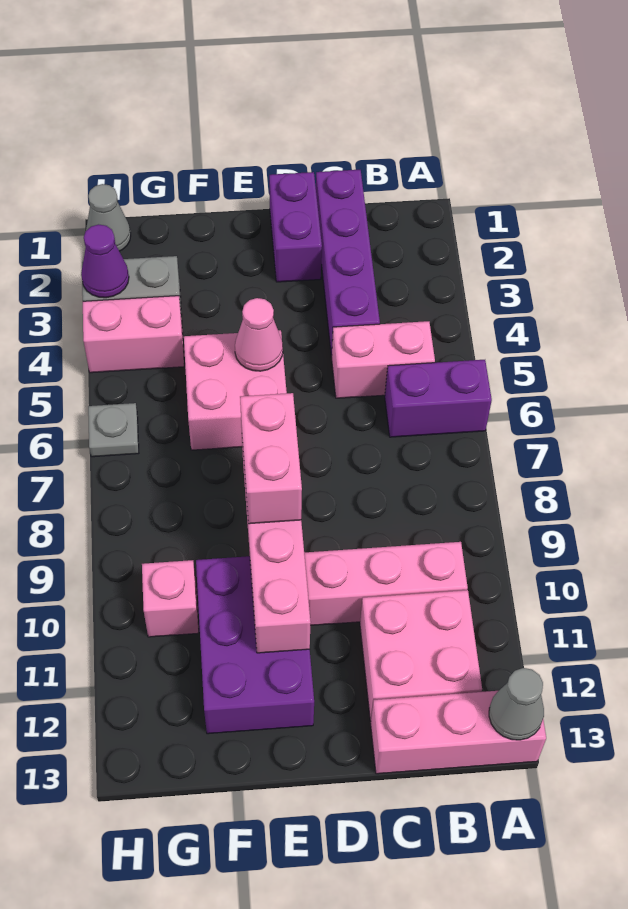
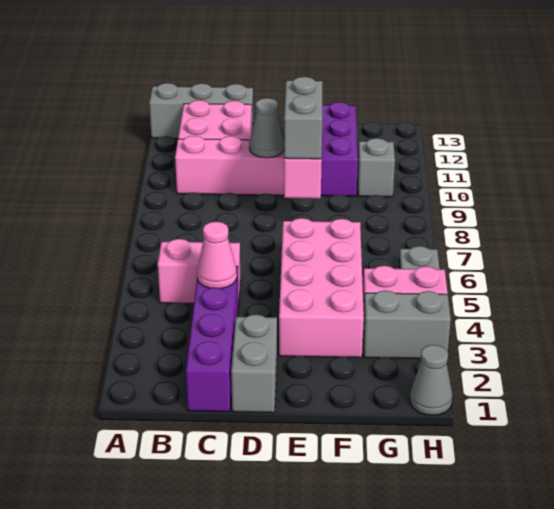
purple brick A6:B6 level 1 -> none
pink brick A13:C13 level 1 -> grey brick A13:C13 level 1
grey cone A13 level 2 -> grey cone D10 level 2
purple brick D1:D2 level 1 -> grey brick D1:D2 level 1
pink brick E5:F6 level 1 -> pink brick E3:F6 level 1
pink cone E5 level 2 -> pink cone C4 level 2
pink brick E8:E9 level 3 -> grey brick E8:E9 level 3
pink brick G10 level 1 -> grey brick G10 level 1
purple cone H3 level 2 -> none

